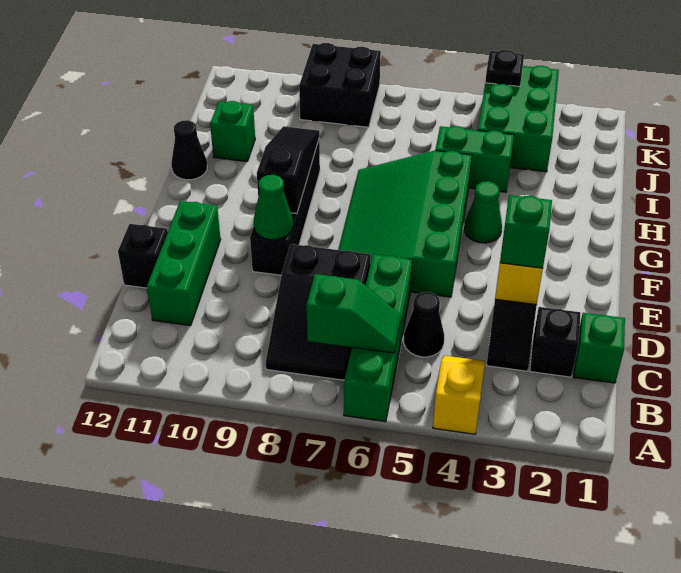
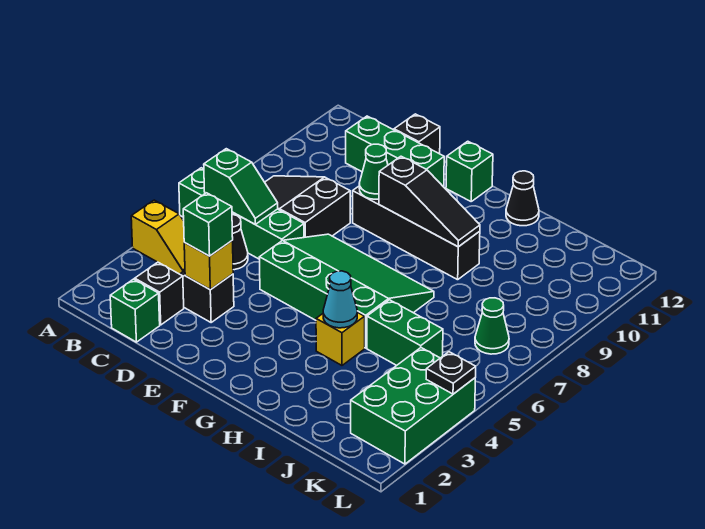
green slope B6:B7 level 2 top 7 -> green slope B6:C6 level 2 top B
green cone G4 level 1 -> green cone K7 level 1
none -> yellow brick H4 level 1
none -> cyan cone H4 level 2
green brick I4:I5 level 1 -> green brick I5:J5 level 1
green brick I11 level 1 -> green brick F12 level 1
green brick J3:L4 level 1 -> green brick K2:L4 level 1
black brick K8:L9 level 1 -> none

